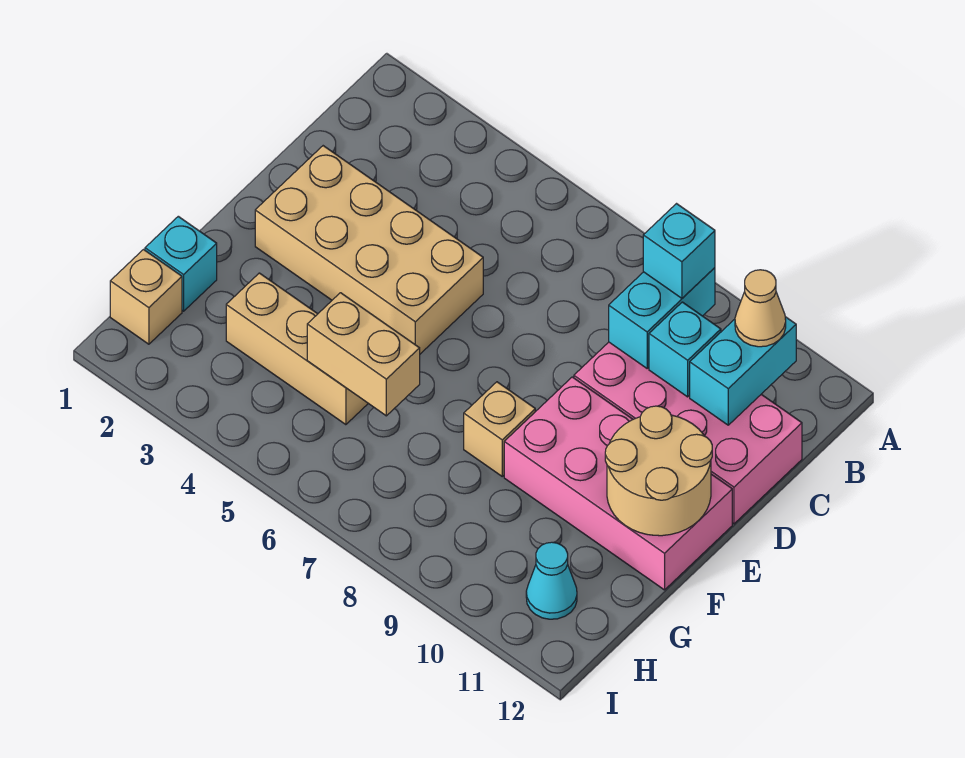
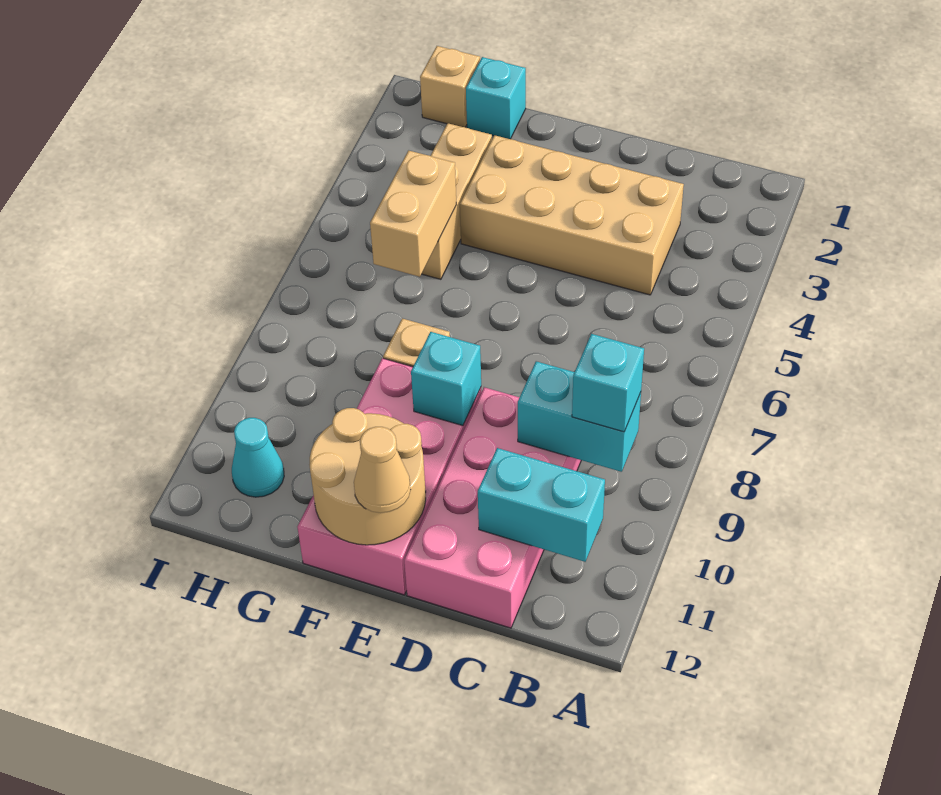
tan cone B11 level 3 -> tan cone E12 level 3
cyan brick C10 level 2 -> cyan brick E9 level 2
tan brick D2:E5 level 1 -> tan brick C3:F4 level 1

